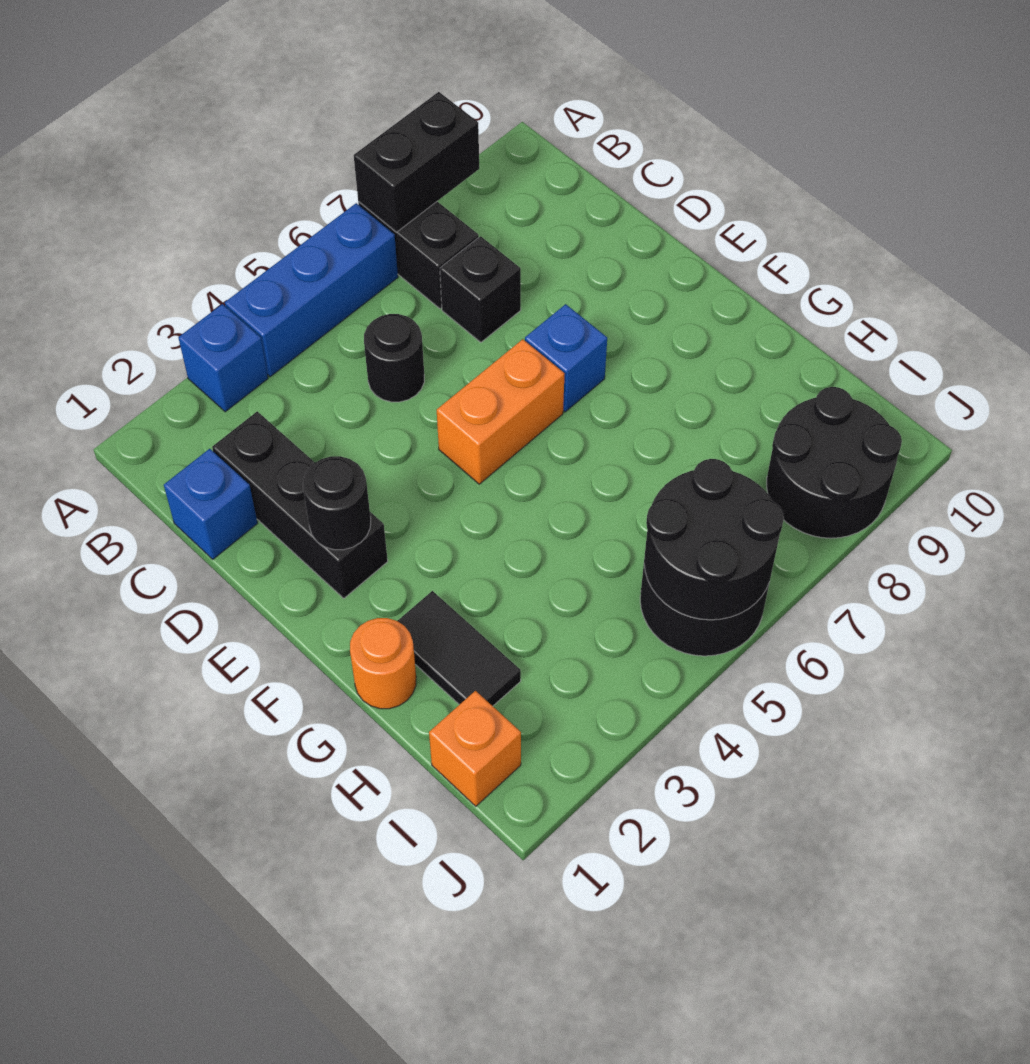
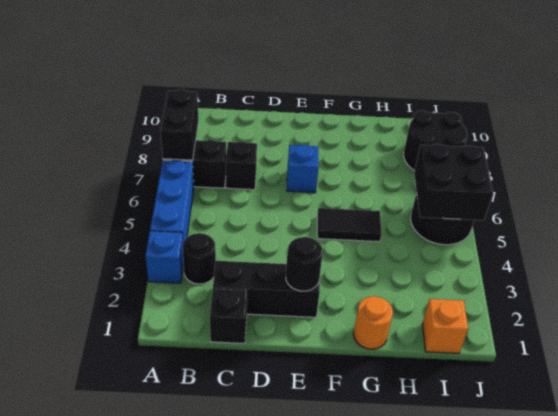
blue brick C1 level 1 -> black brick C1 level 1
black round brick C5 level 1 -> black round brick B3 level 1
orange brick E5:E6 level 1 -> none
black tile G2:H2 level 1 -> black tile F5:G5 level 1
black round brick I5:J6 level 2 -> black brick I5:J6 level 2

